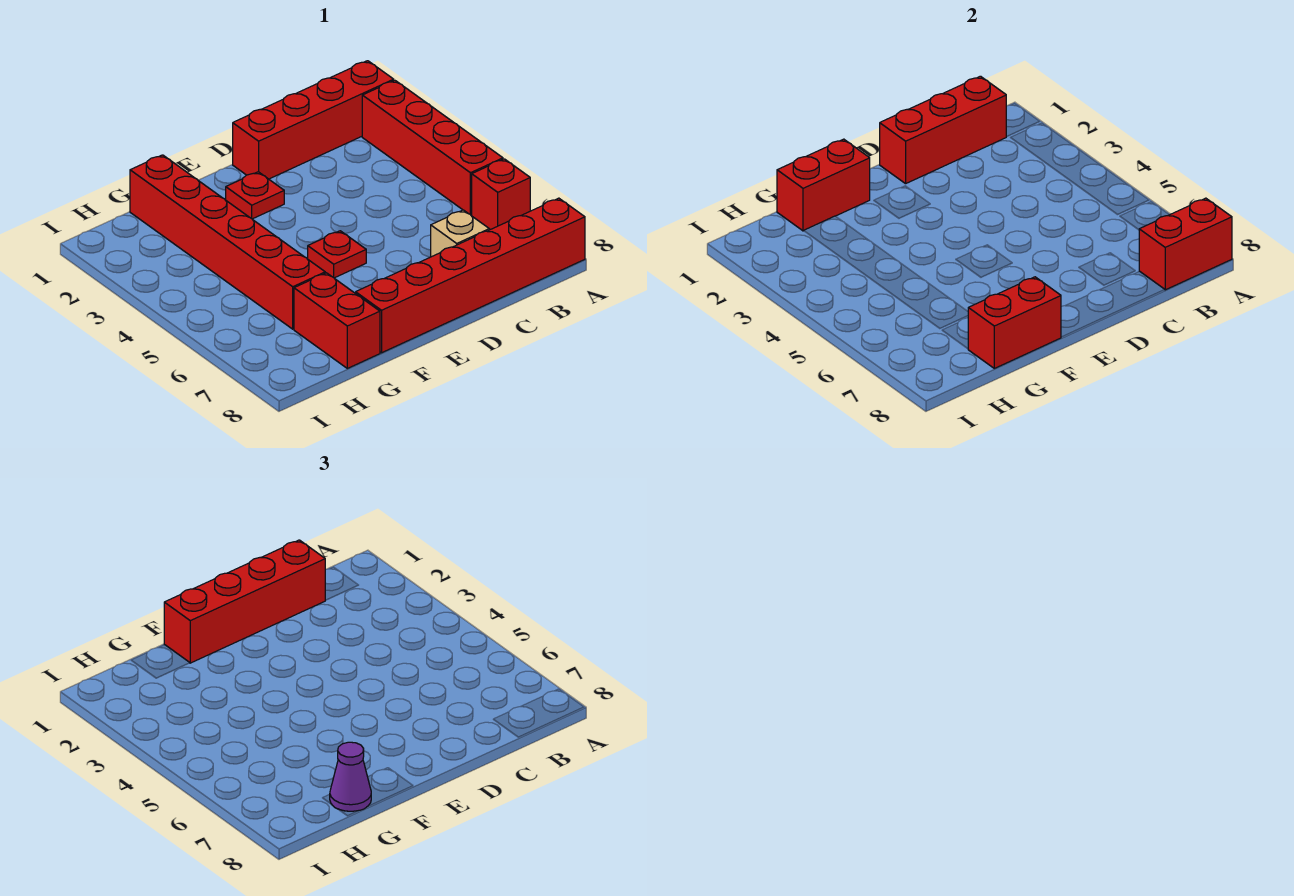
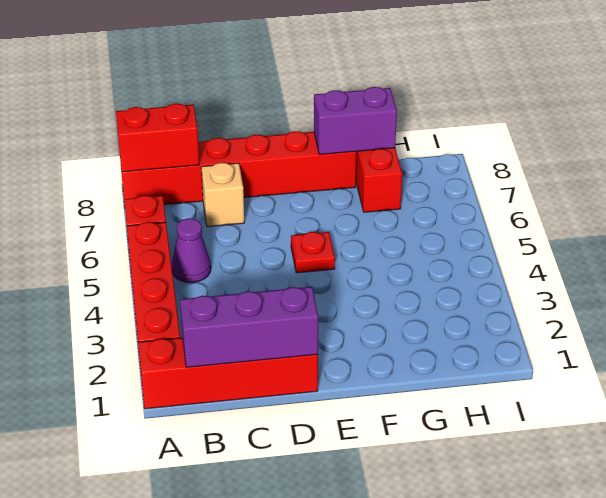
red brick B1:D1 level 2 -> purple brick B1:D1 level 2
red brick C1:F1 level 3 -> none
red plate E2 level 1 -> none
red brick F1:G1 level 2 -> none
red brick F8:G8 level 2 -> purple brick F8:G8 level 2
red brick G1:G6 level 1 -> none
purple cone G8 level 3 -> purple cone B5 level 1

